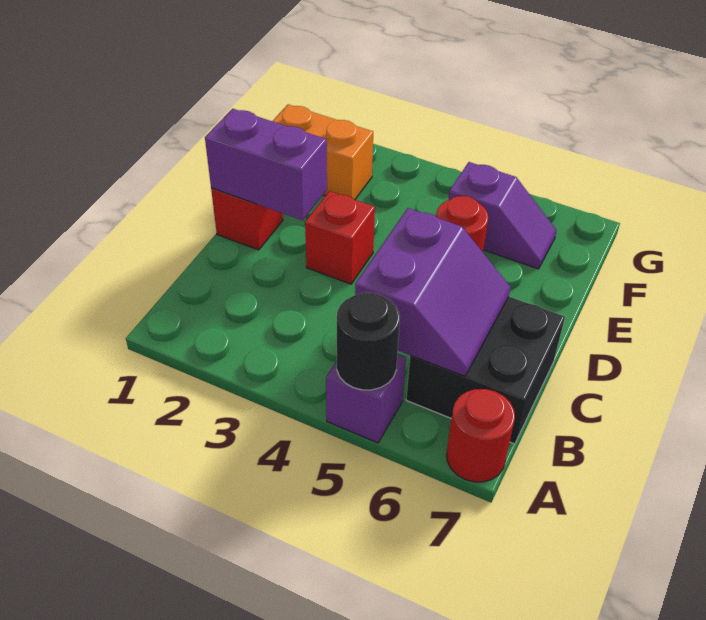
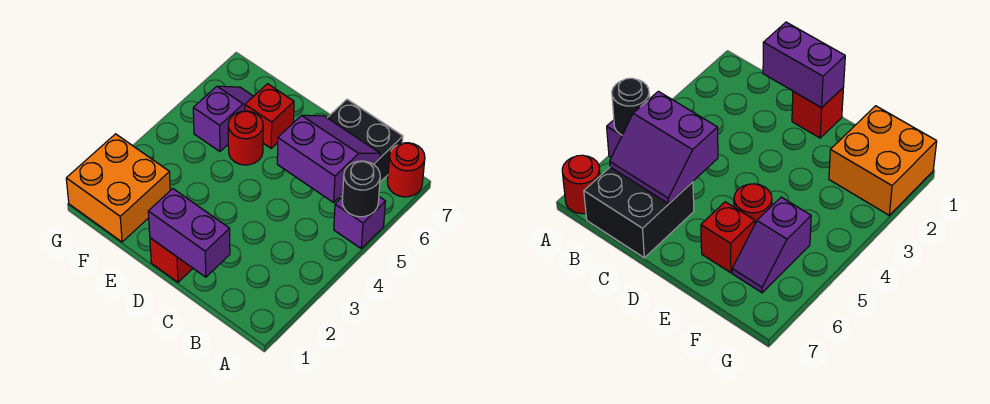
purple brick D1:D2 level 2 -> purple brick C1:D1 level 2
red brick D3 level 1 -> red brick E6 level 1
orange brick F1:F2 level 1 -> orange brick F1:G2 level 1

